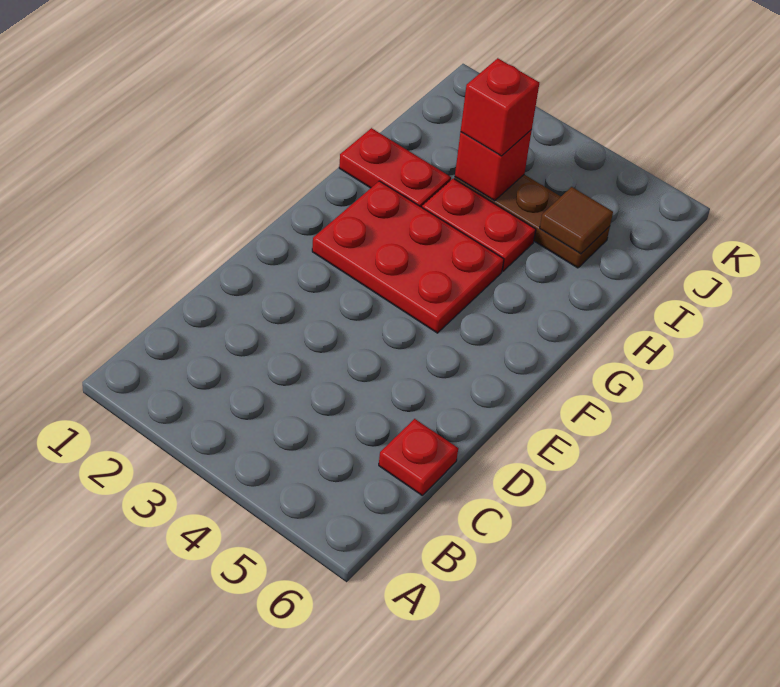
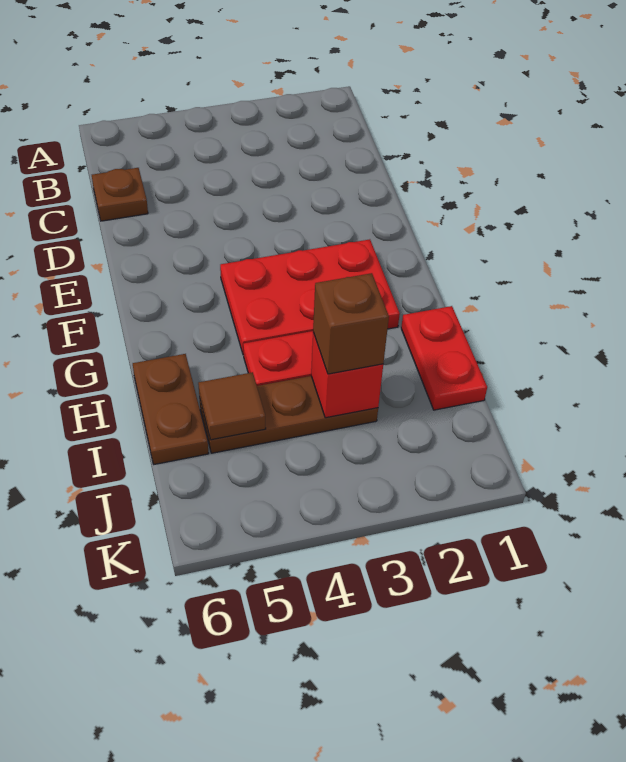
red plate C6 level 1 -> brown plate C6 level 1
red plate H1:H2 level 1 -> red plate H1:I1 level 1
none -> brown plate H6:I6 level 1
red brick I3 level 3 -> brown brick I3 level 3

